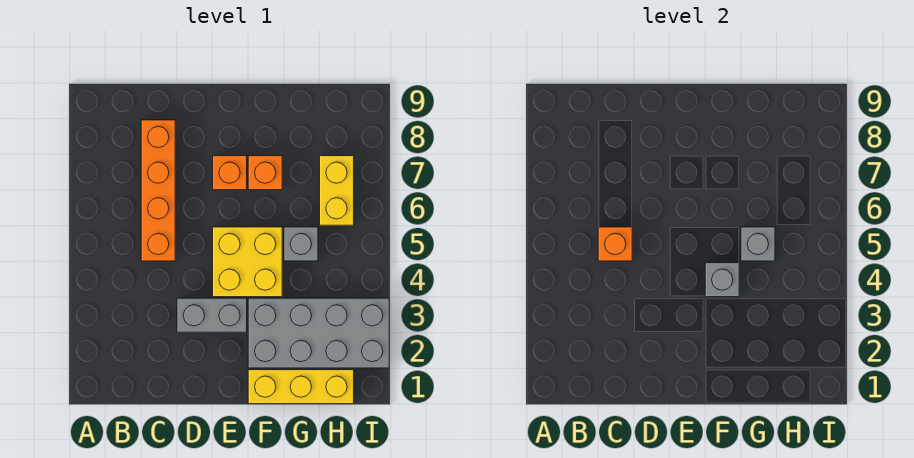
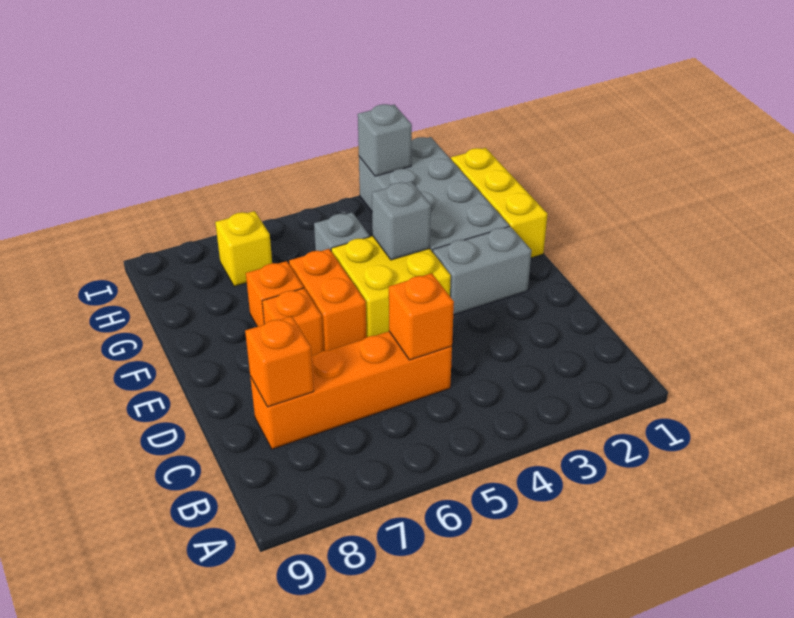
none -> orange brick C8 level 2
grey brick D3:E3 level 1 -> grey brick E2:E3 level 1
none -> orange brick E6:F6 level 1
grey brick G5 level 2 -> grey brick I3 level 2
yellow brick H6:H7 level 1 -> yellow brick H7 level 1

